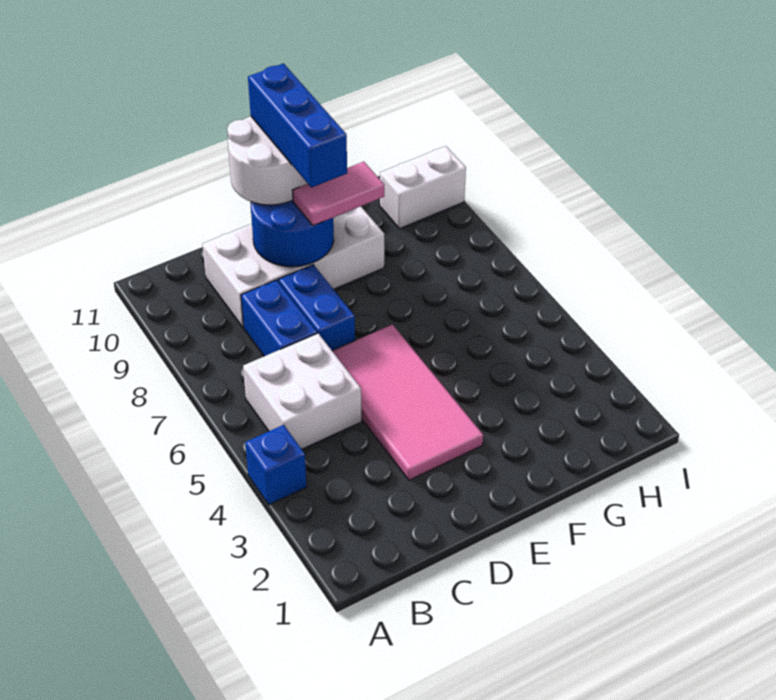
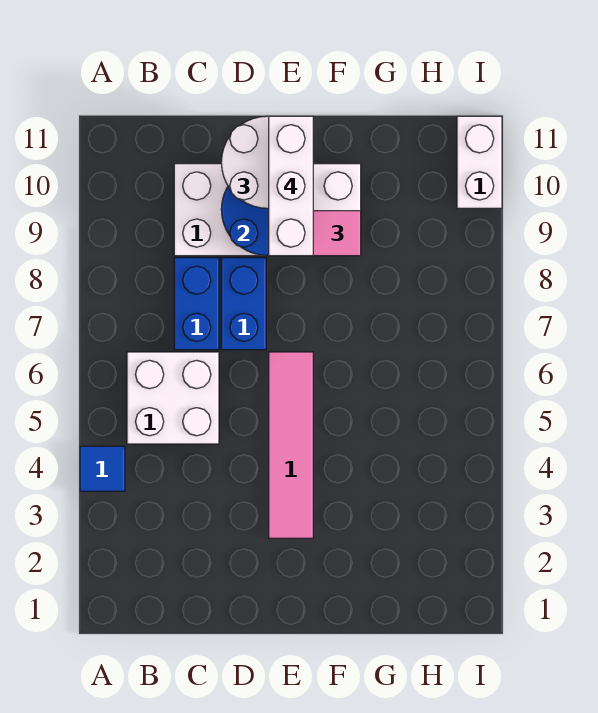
blue brick A4 level 1 -> blue tile A4 level 1
pink tile D3:E6 level 1 -> pink tile E3:E6 level 1
blue brick E9:E11 level 4 -> white brick E9:E11 level 4
white brick H10:I10 level 1 -> white brick I10:I11 level 1

